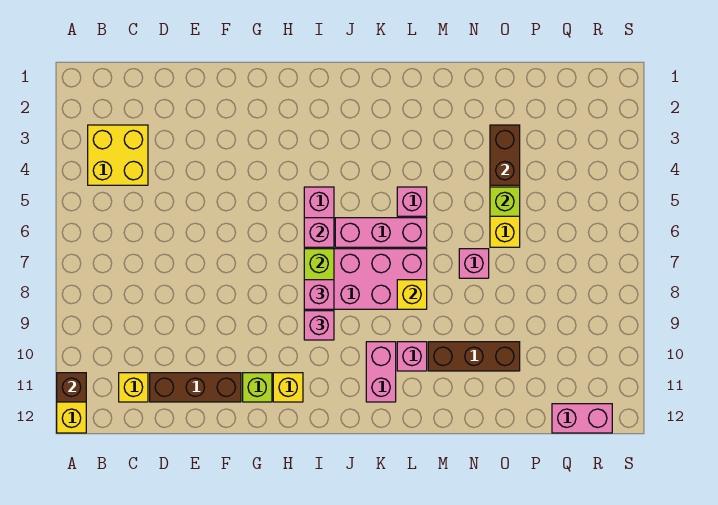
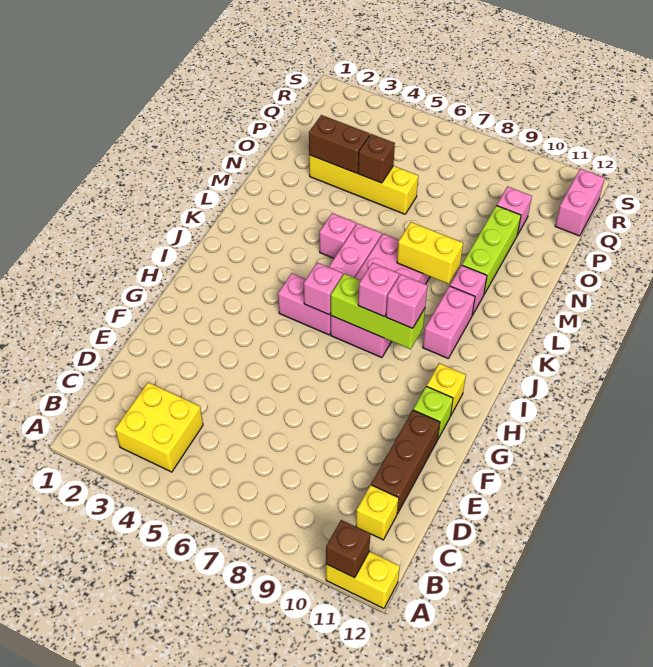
pink brick K10:K11 level 1 -> pink brick J10:K10 level 1
yellow brick L8 level 2 -> yellow brick L8:L9 level 2
brown brick M10:O10 level 1 -> lime brick M10:O10 level 1
pink brick N7 level 1 -> pink brick P10 level 1
lime brick O5 level 2 -> brown brick O5 level 2

